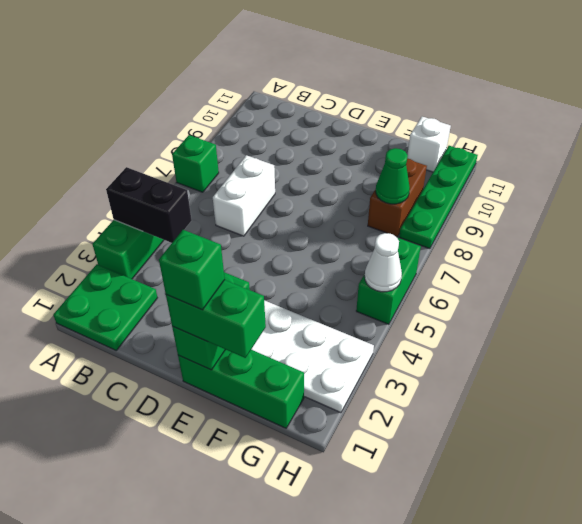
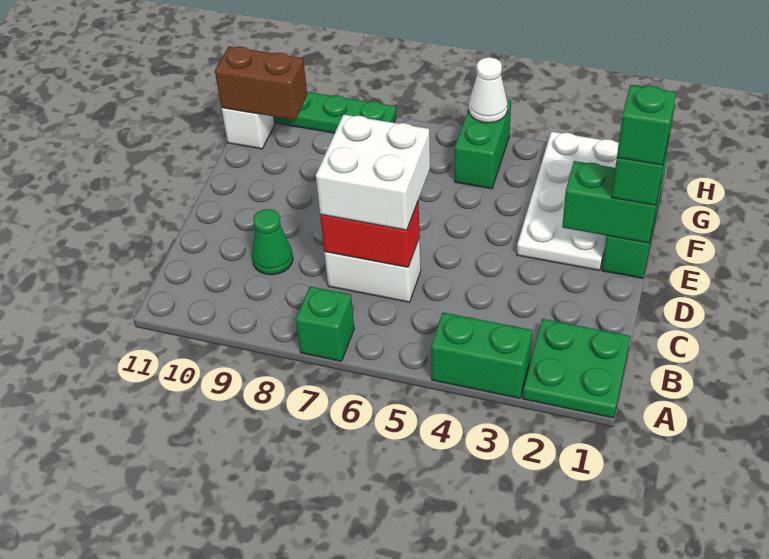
black brick A4:B4 level 2 -> none
none -> red brick C6:C7 level 2
none -> white brick C6:D7 level 3
brown brick G8:G9 level 1 -> brown brick G10:G11 level 2
green cone G8 level 2 -> green cone C9 level 1
green brick H5:H6 level 1 -> green brick G5:H5 level 1

